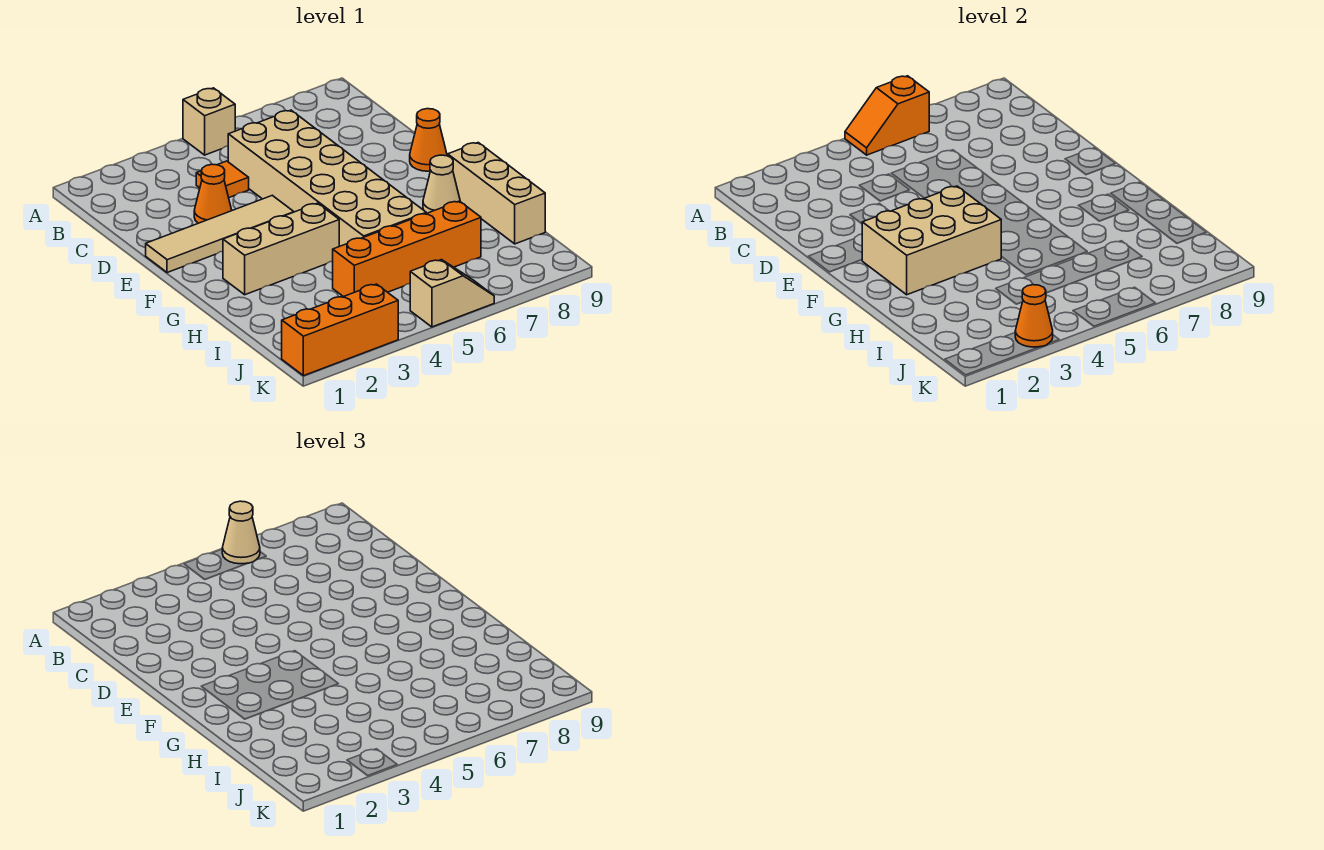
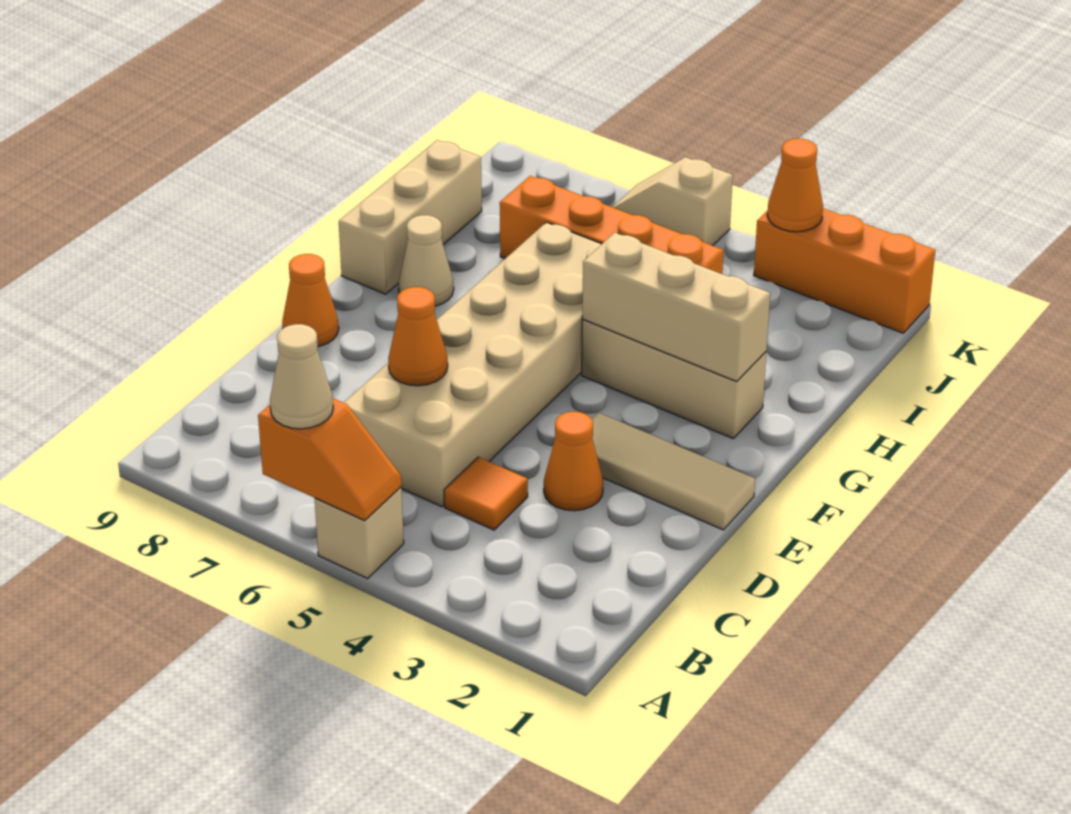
none -> orange cone D6 level 2
tan tile E1:E4 level 1 -> tan tile E1:E3 level 1
tan brick F2:G4 level 2 -> tan brick G2:G4 level 2

